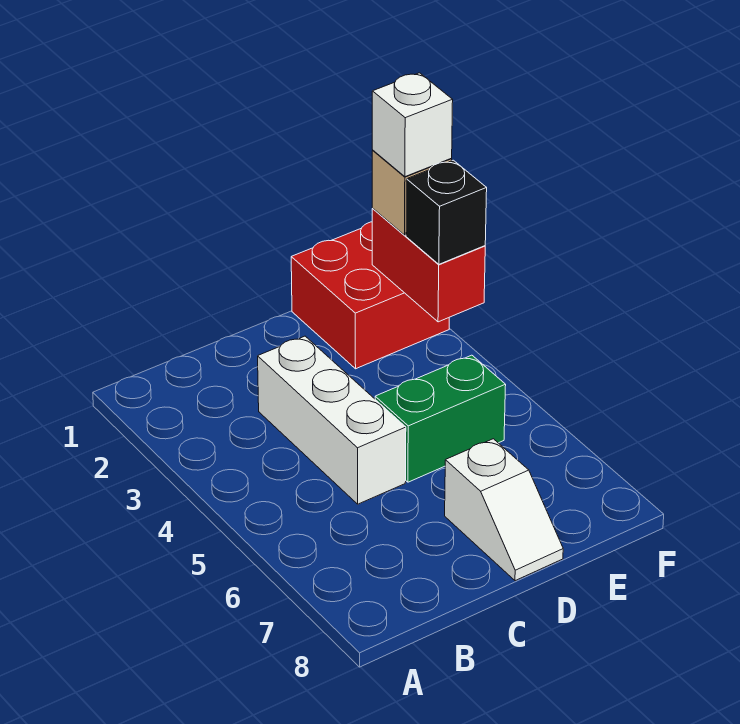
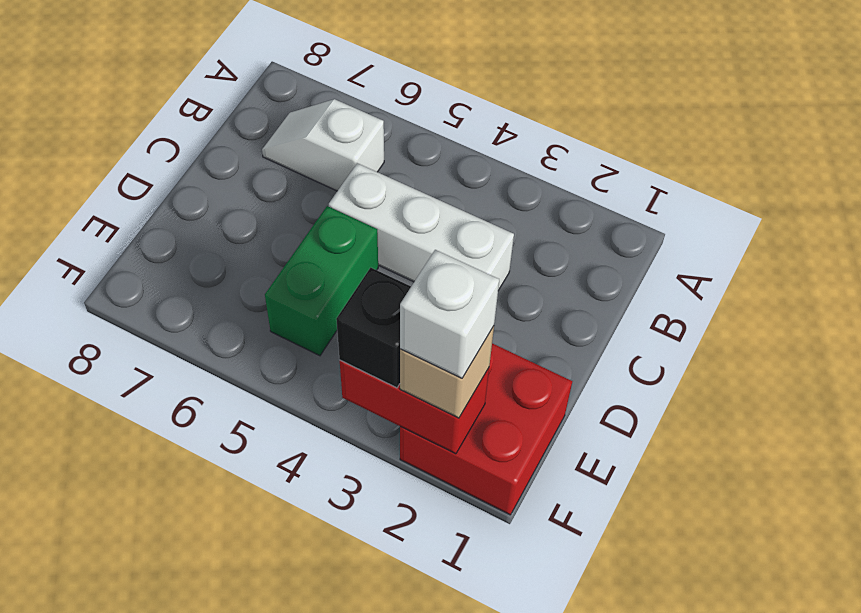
white slope D7:D8 level 1 top 7 -> white slope B6:B7 level 1 top 6

